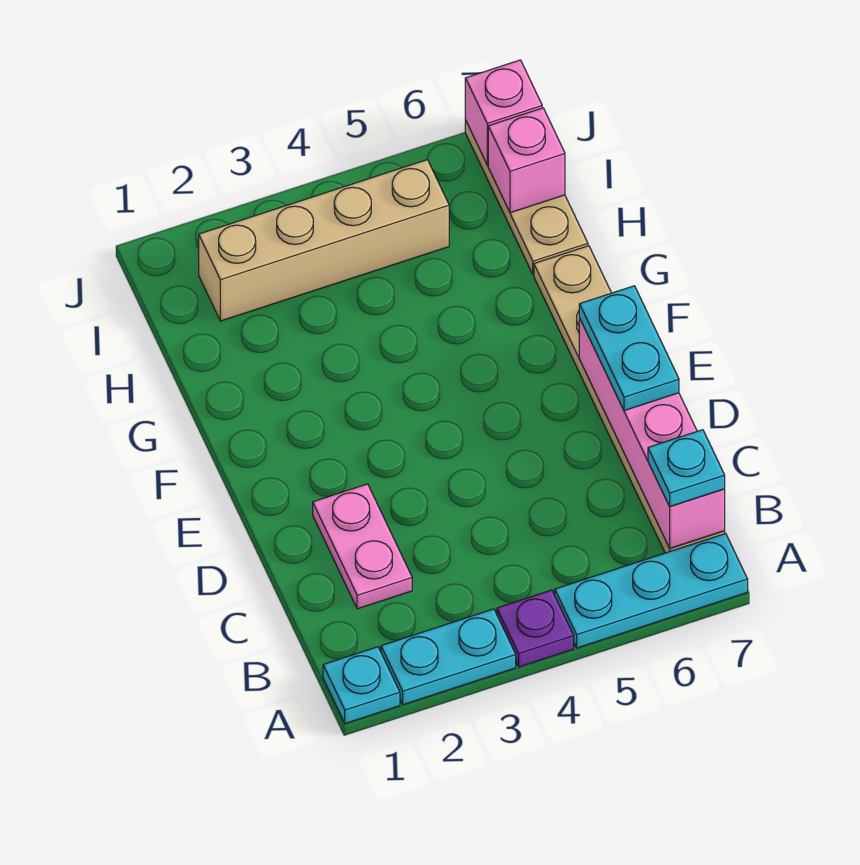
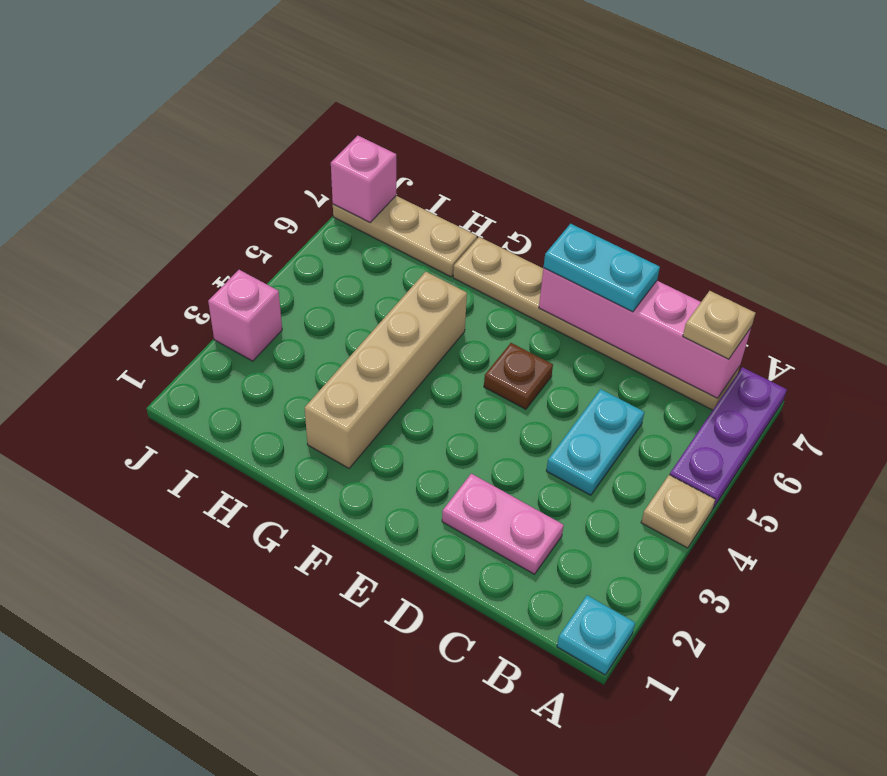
cyan plate A2:A3 level 1 -> cyan plate C4:C5 level 1
purple plate A4 level 1 -> tan plate A4 level 1
cyan plate A5:A7 level 1 -> purple plate A5:A7 level 1
cyan plate B7 level 3 -> tan plate B7 level 3
none -> brown plate E5 level 1
tan brick I2:I5 level 1 -> tan brick G2:G5 level 1
pink brick I7 level 2 -> pink brick J3 level 1

